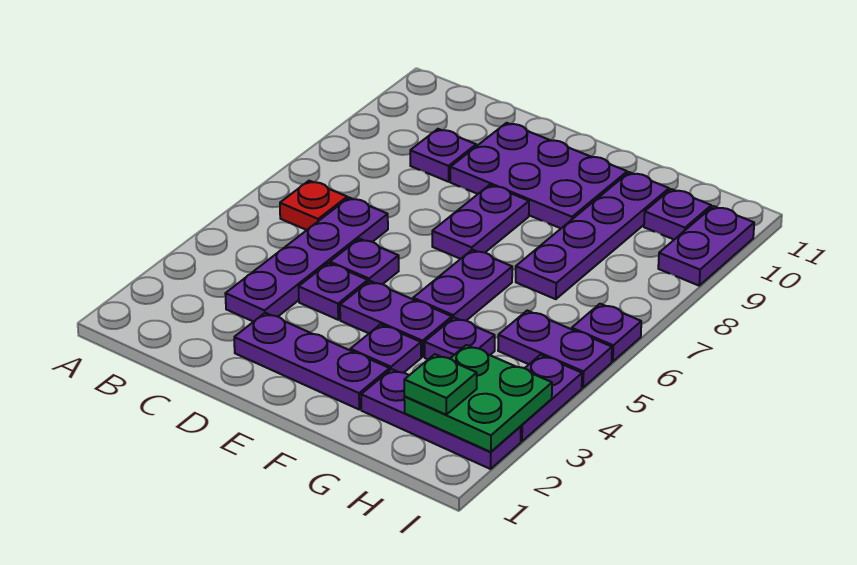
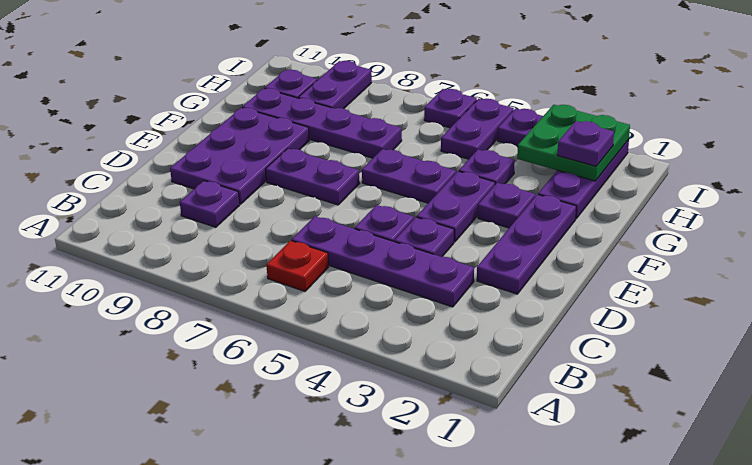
green plate H2 level 3 -> purple plate H2 level 3
purple plate I9:I10 level 1 -> purple plate H9:I9 level 1

